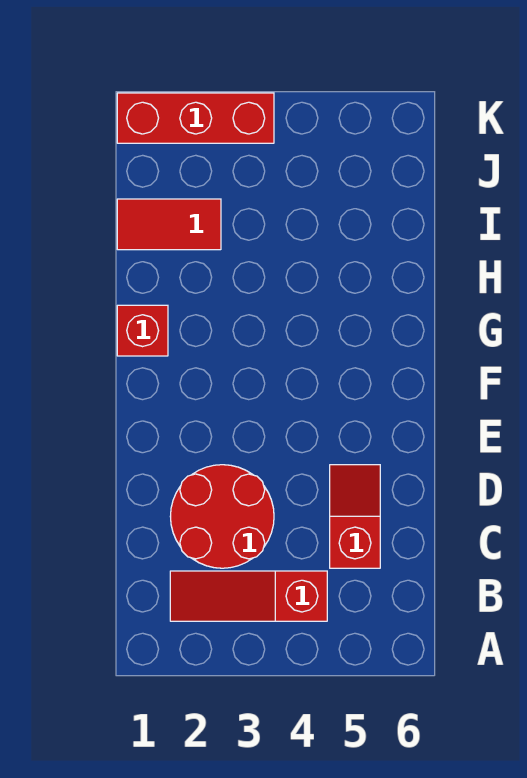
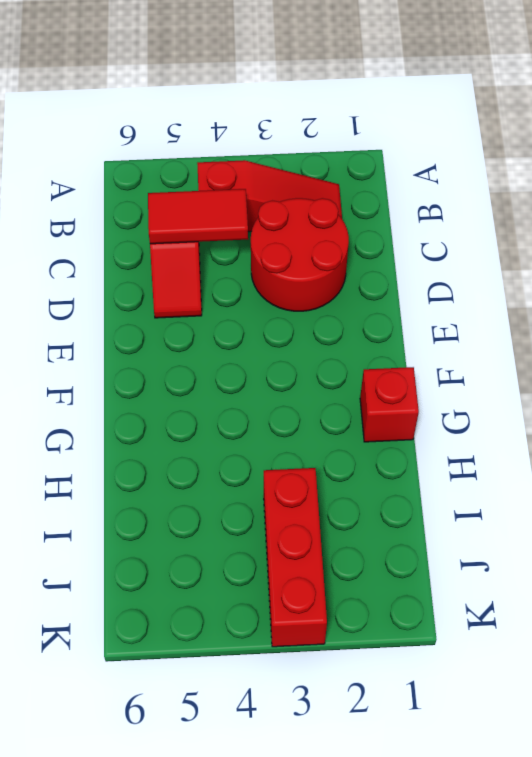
red tile I1:I2 level 1 -> red tile C4:C5 level 2
red brick K1:K3 level 1 -> red brick I3:K3 level 1

